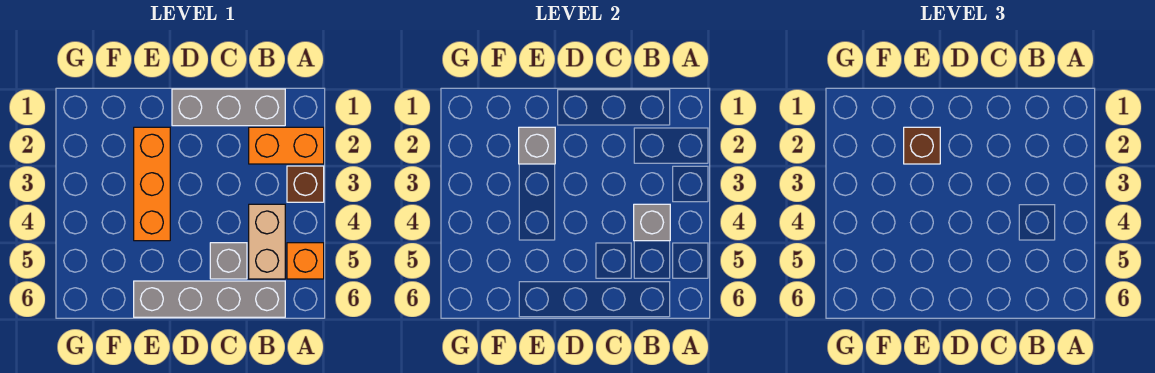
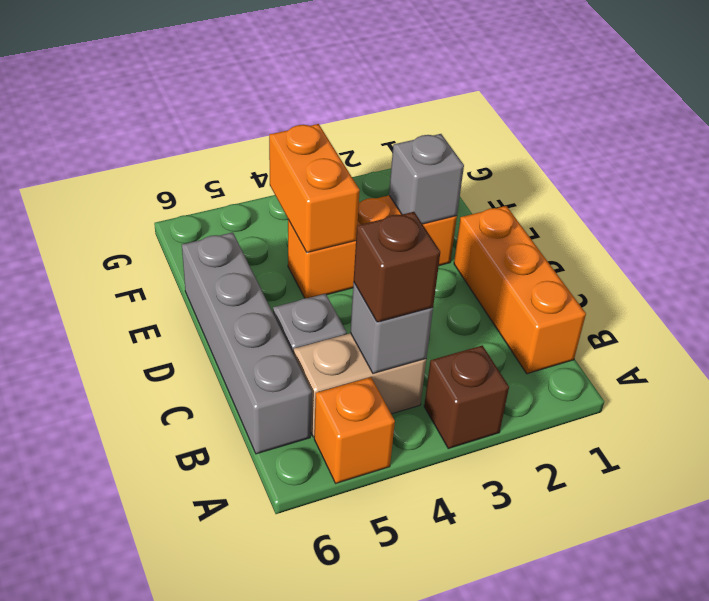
orange brick A2:B2 level 1 -> orange brick E4:F4 level 2
grey brick B1:D1 level 1 -> orange brick B1:D1 level 1
brown brick E2 level 3 -> brown brick B4 level 3

